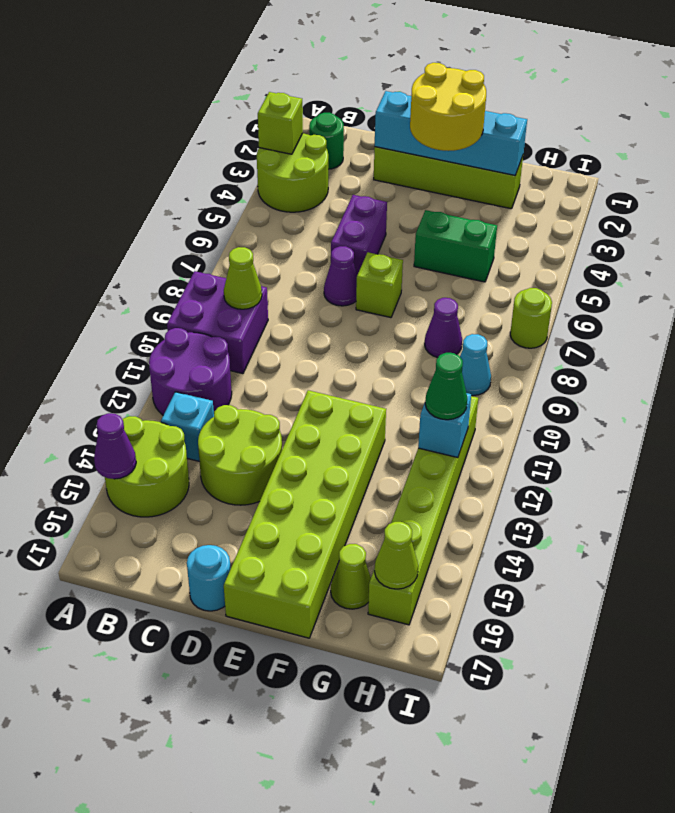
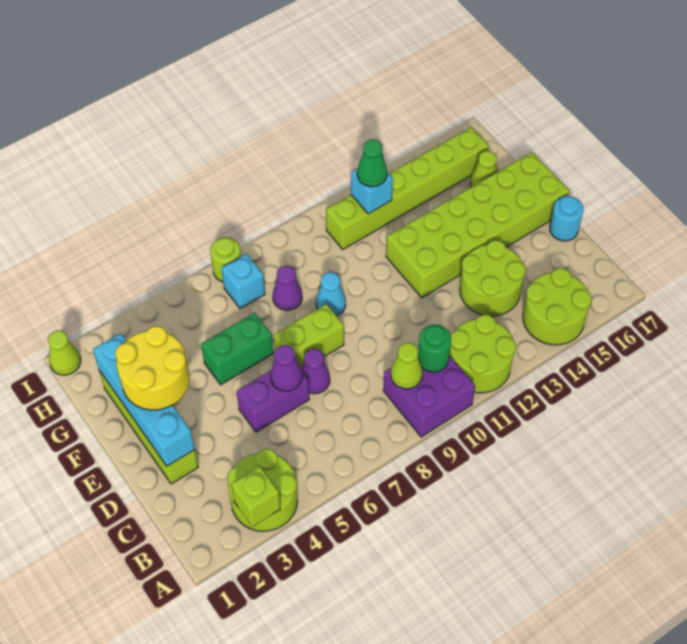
purple round brick A11:B12 level 1 -> lime round brick A11:B12 level 1
purple cone A15 level 2 -> purple cone D6 level 2
green round brick B2 level 1 -> green round brick B10 level 2
cyan brick B13 level 1 -> cyan brick H7 level 1
lime brick E7 level 1 -> lime brick E7:E8 level 1
green brick F5:G5 level 1 -> green brick F5:F6 level 1
cyan cone H9 level 1 -> cyan cone F9 level 1
lime cone H16 level 2 -> lime cone I1 level 1

